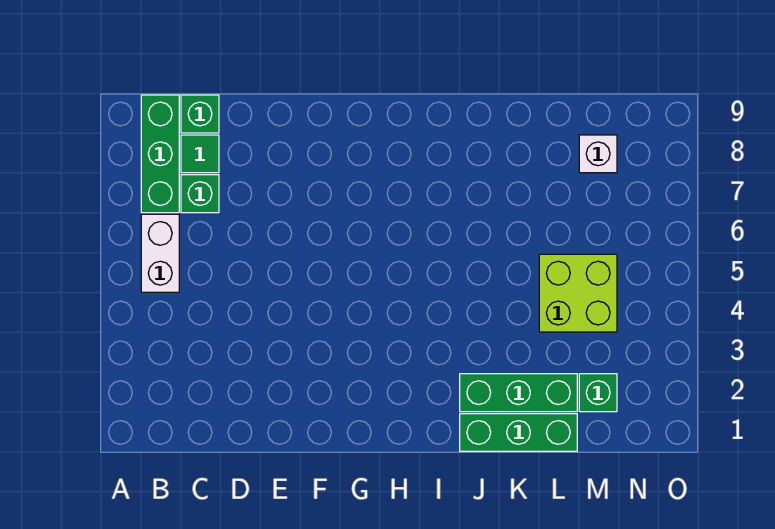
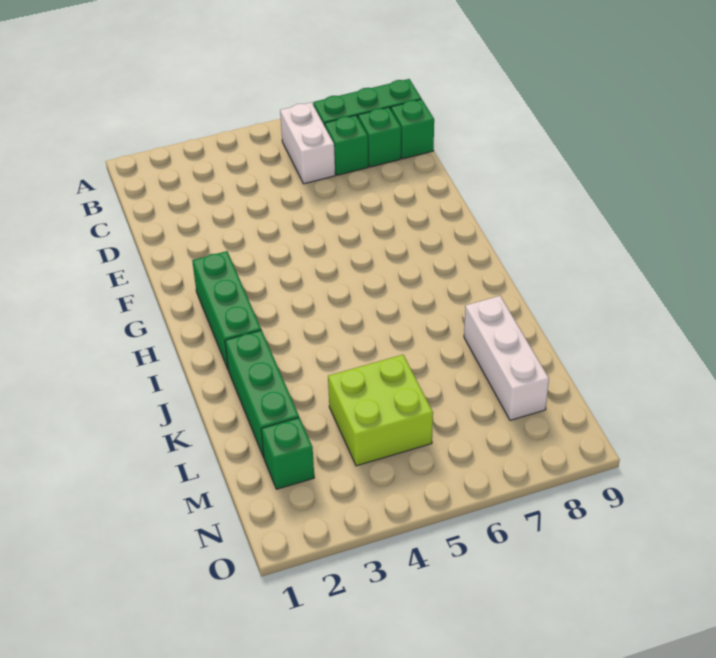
white brick B5:B6 level 1 -> white brick B6:C6 level 1
green tile C8 level 1 -> green brick C8 level 1
green brick J1:L1 level 1 -> green brick G2:I2 level 1
white brick M8 level 1 -> white brick K8:M8 level 1

